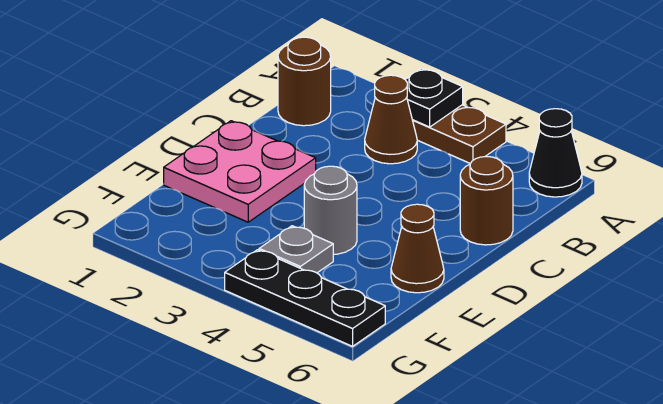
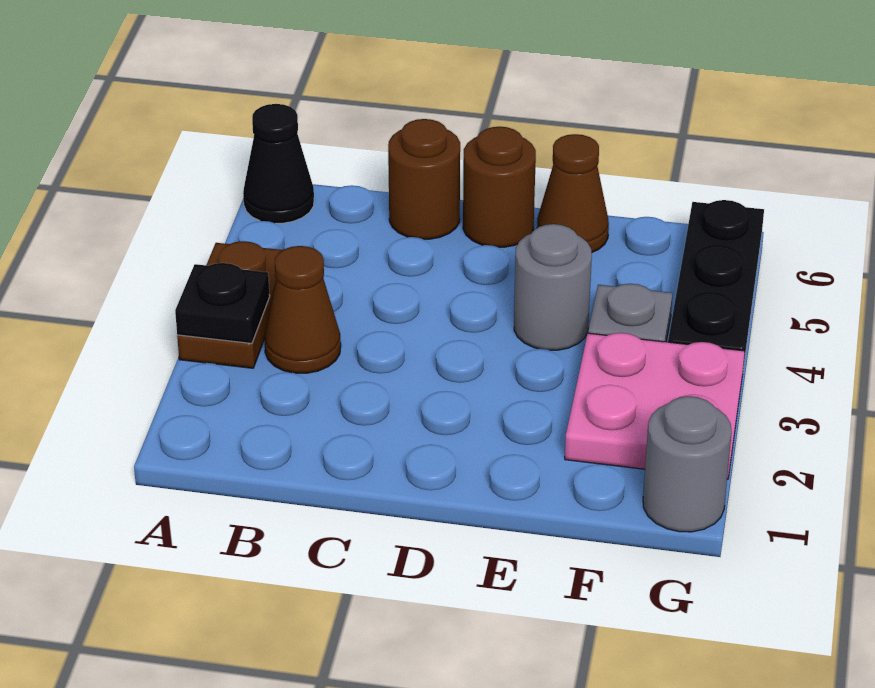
brown round brick B1 level 1 -> brown round brick D6 level 1
pink plate D1:E2 level 1 -> pink plate F2:G3 level 1
none -> grey round brick G1 level 1

